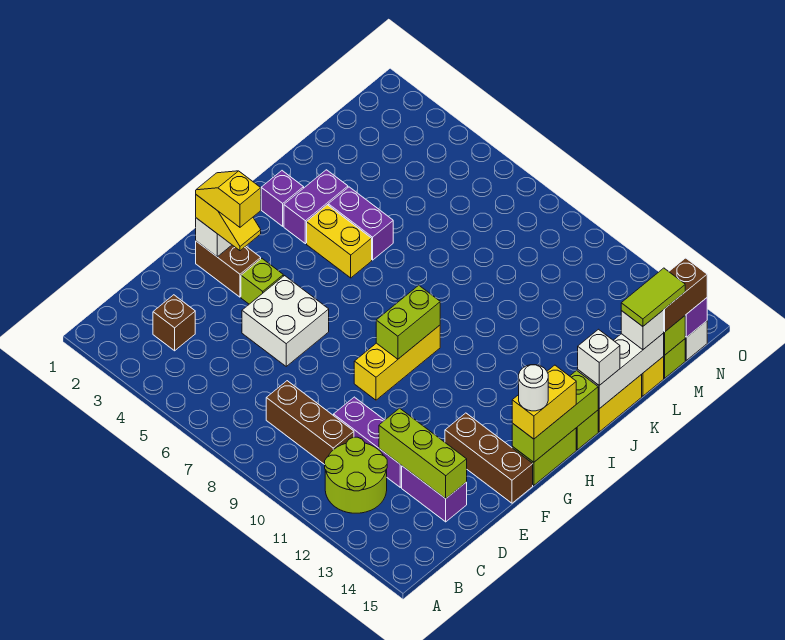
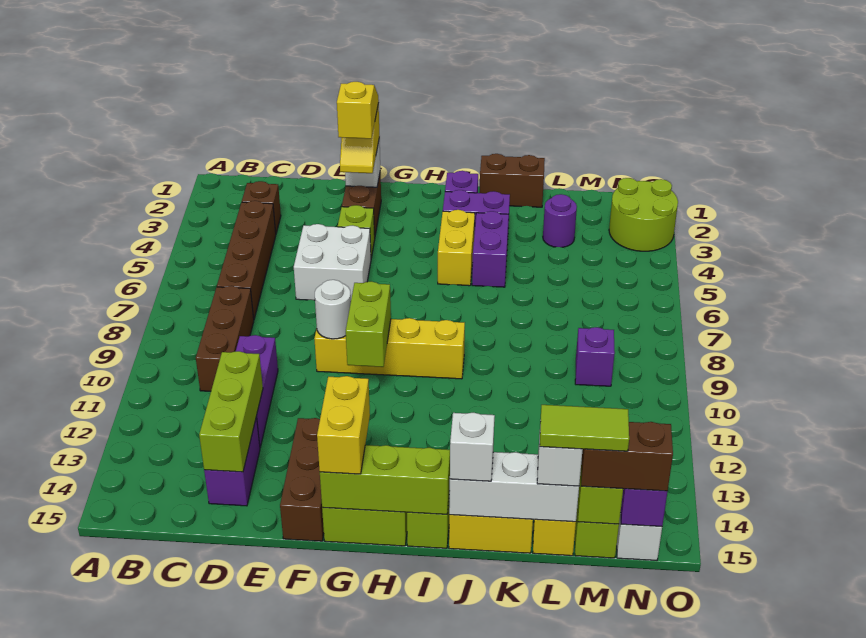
lime round brick B11:C12 level 1 -> lime round brick N2:O3 level 1
none -> brown brick C4:C7 level 1
yellow brick F9:H9 level 1 -> yellow brick F9:I9 level 1
lime brick G9:H9 level 2 -> lime brick G9:G10 level 2
yellow brick G15:H15 level 3 -> yellow brick G14:G15 level 3
white round brick G15 level 4 -> white round brick F9 level 2
none -> brown brick J1:K1 level 1
none -> purple round brick L3 level 1
none -> purple brick M9 level 1

